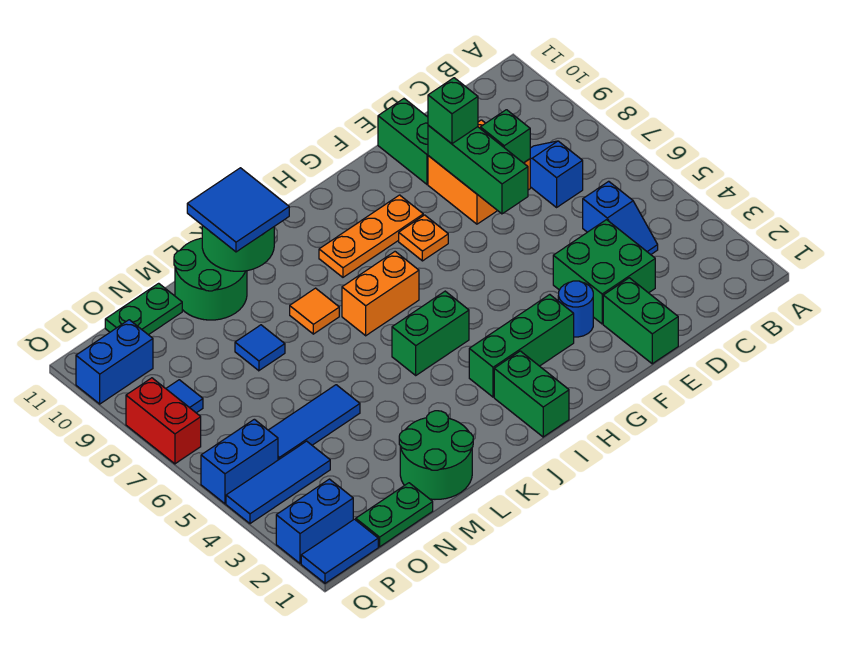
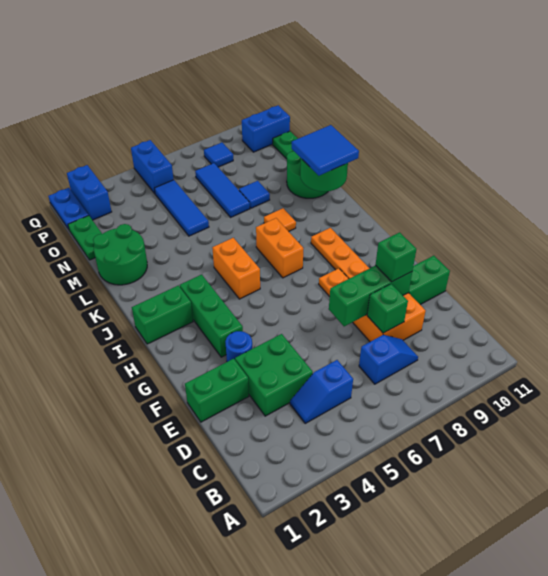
green brick I5:J5 level 1 -> orange brick I5:J5 level 1
blue tile O4:Q4 level 1 -> blue tile M7:O7 level 1
blue tile P1:Q1 level 1 -> blue plate P1:Q1 level 1
blue brick P10:Q10 level 1 -> blue brick P10:P11 level 1
red brick Q7:Q8 level 1 -> none

